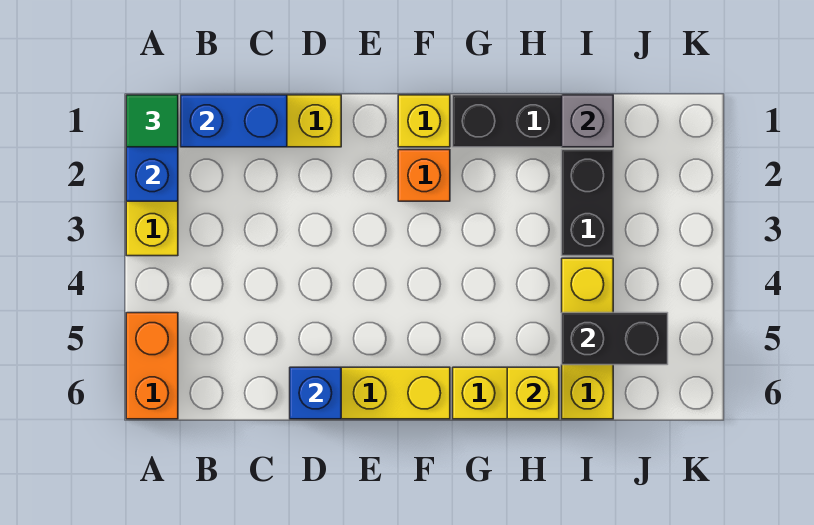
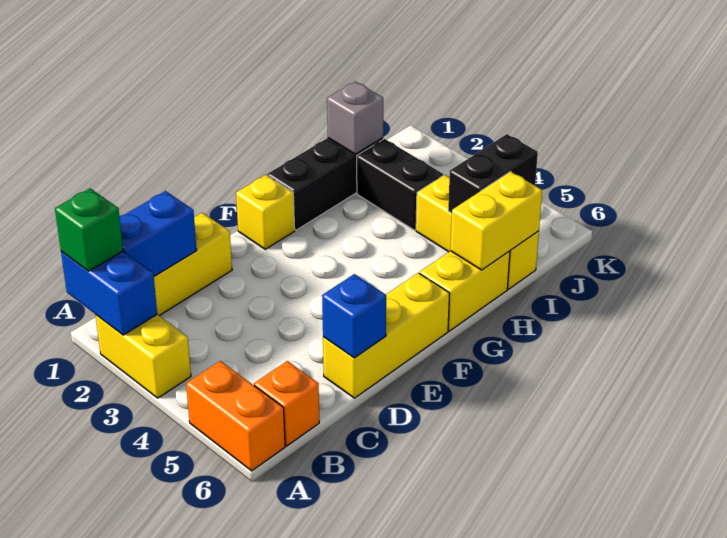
green tile A1 level 3 -> green brick A1 level 3
orange brick F2 level 1 -> orange brick B6 level 1
yellow brick H6 level 2 -> yellow brick H6:I6 level 2

